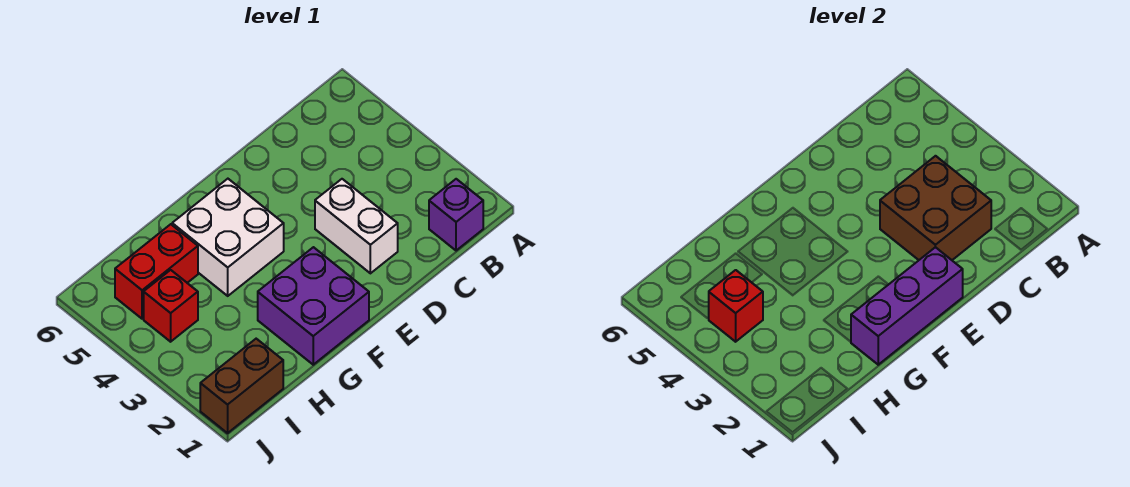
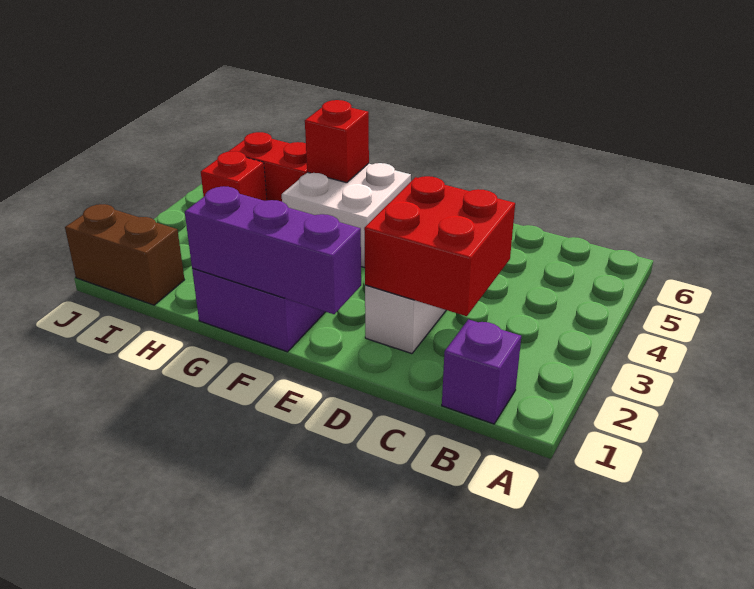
brown brick C2:D3 level 2 -> red brick C2:D3 level 2
red brick I4 level 2 -> red brick G5 level 2

